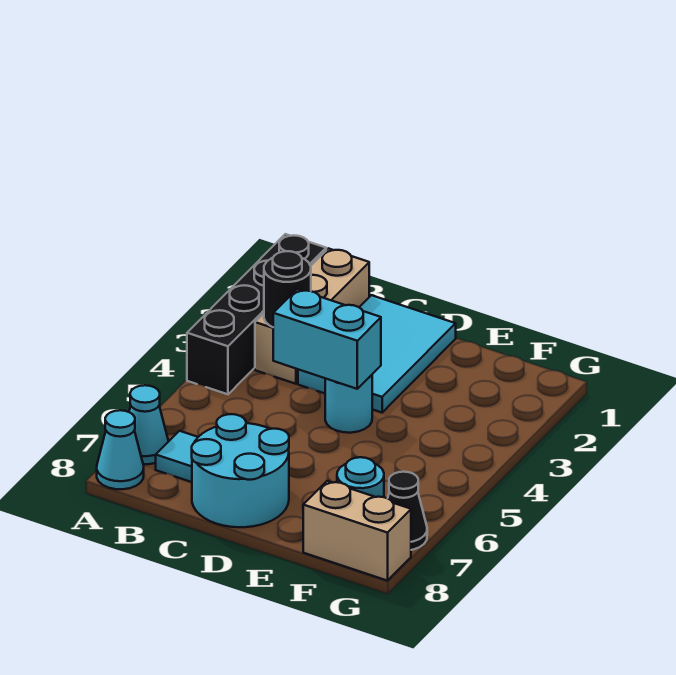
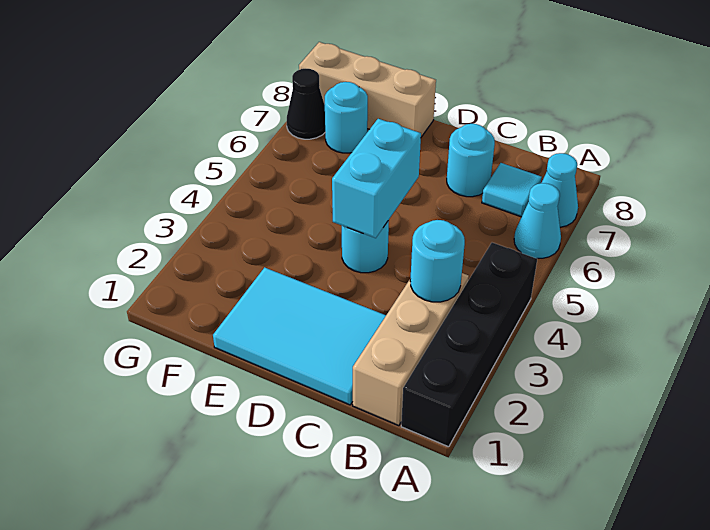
cyan cone A8 level 1 -> cyan cone A6 level 1
black round brick B3 level 2 -> cyan round brick B3 level 2
cyan tile C1:D3 level 1 -> cyan tile C1:E2 level 1
cyan brick C4:D4 level 2 -> cyan brick D4:D5 level 2
cyan round brick C7:D8 level 1 -> cyan round brick C7 level 1
tan brick F8:G8 level 1 -> tan brick E8:G8 level 1

